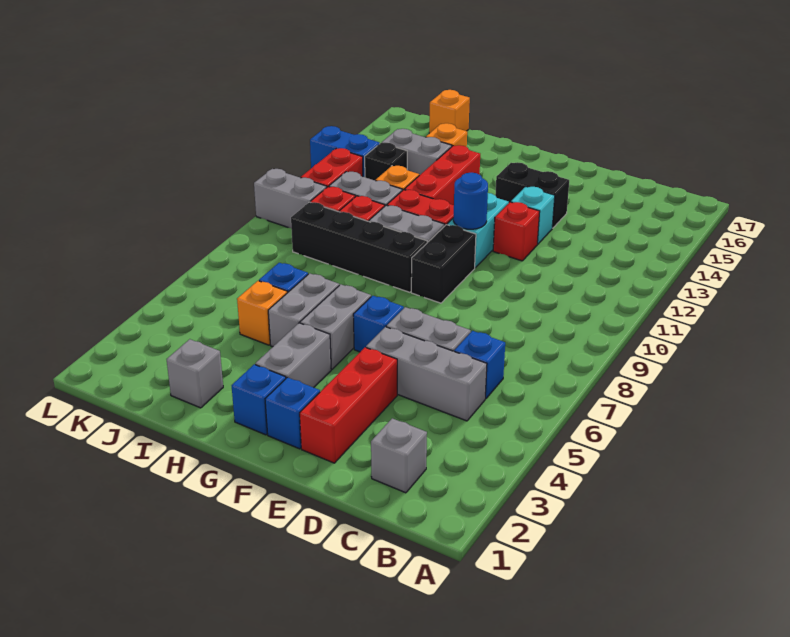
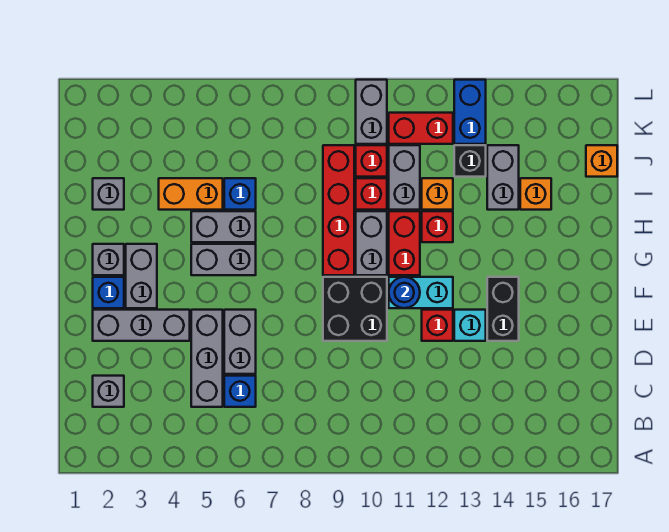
red brick E2:E4 level 1 -> grey brick E2:E4 level 1
blue brick F6 level 1 -> none
black brick F9:F10 level 1 -> black brick E9:F10 level 1
blue brick G2 level 1 -> grey brick G2 level 1
grey brick G3:G4 level 1 -> grey brick F3:G3 level 1
black brick G9:J9 level 1 -> red brick G9:J9 level 1
red brick H12:H14 level 1 -> red brick H12 level 1
orange brick I5 level 1 -> orange brick I4:I5 level 1

